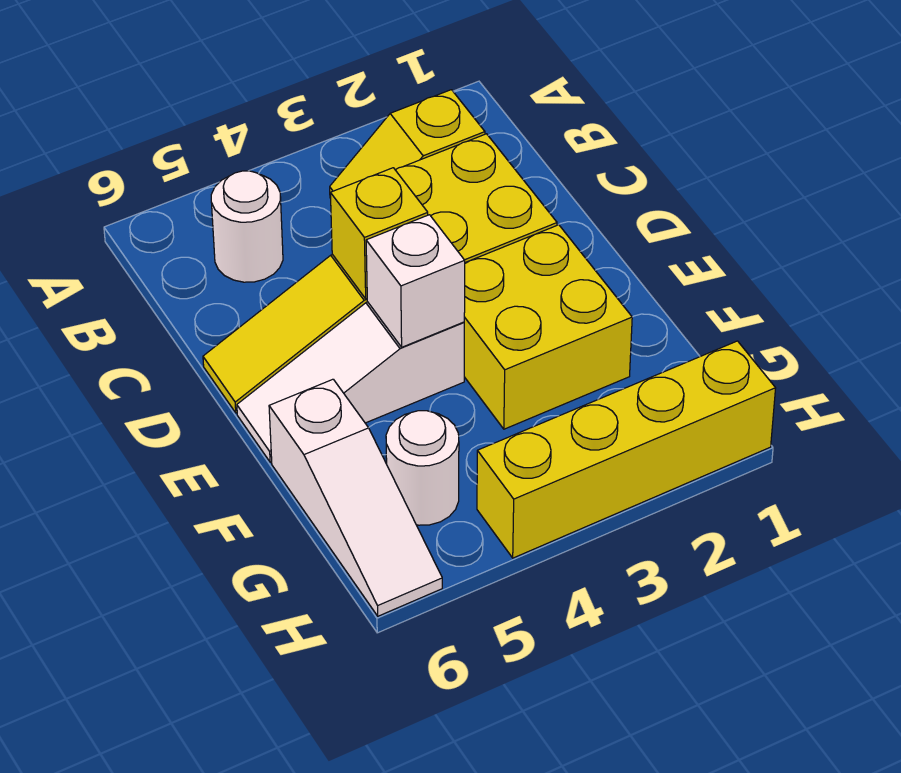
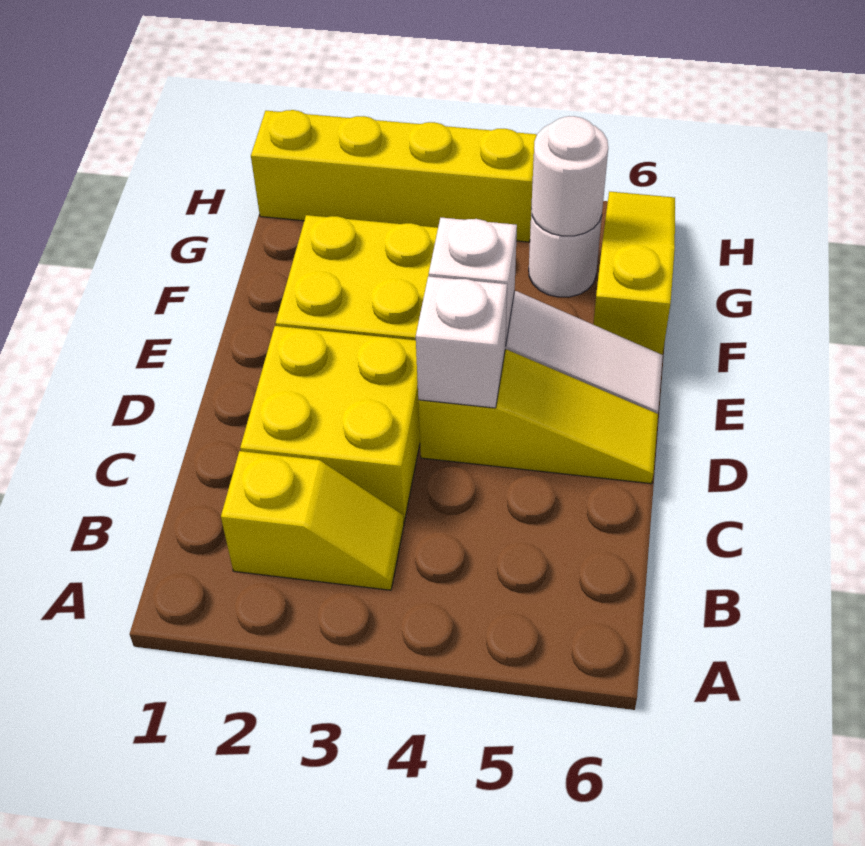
white round brick B5 level 1 -> white round brick G5 level 2
yellow brick D4 level 2 -> white brick D4 level 2
white slope F6:H6 level 1 top F -> yellow slope F6:H6 level 1 top F

